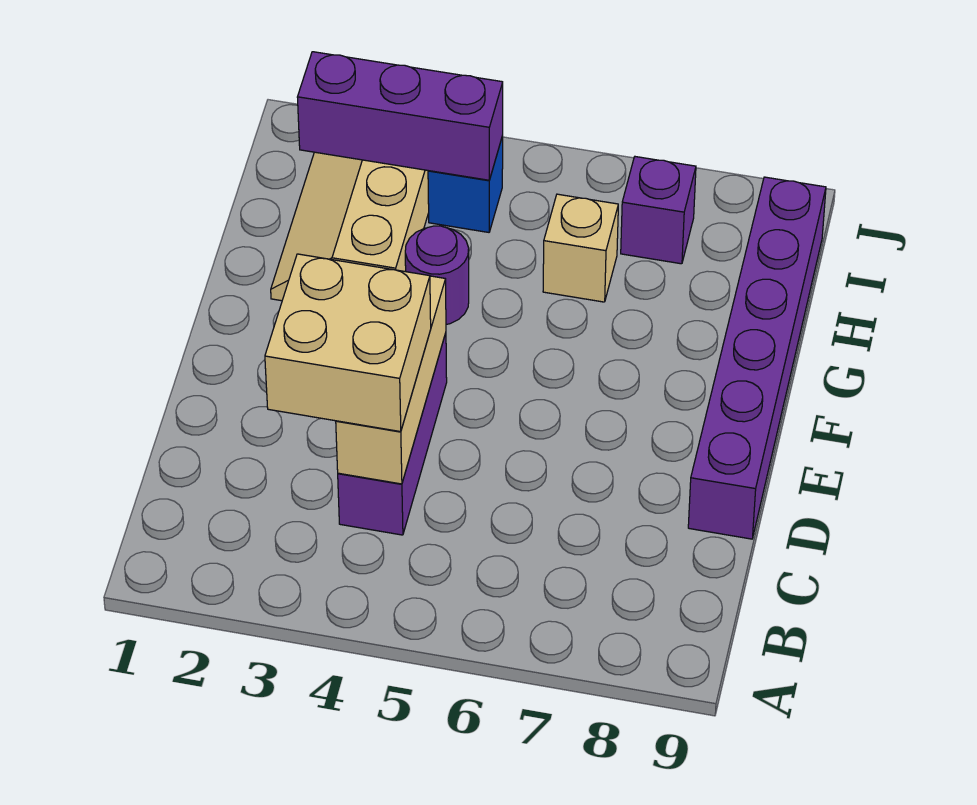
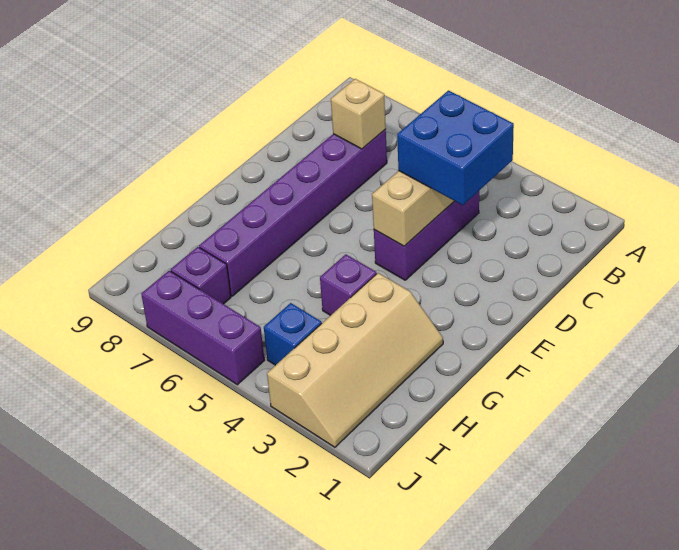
tan brick C3:D4 level 3 -> blue brick C3:D4 level 3
purple brick D9:I9 level 1 -> purple brick C7:H7 level 1
purple round brick G4 level 1 -> purple brick G4 level 1
tan brick H6 level 1 -> tan brick C7 level 2
purple brick I2:I4 level 2 -> purple brick J5:J7 level 1

